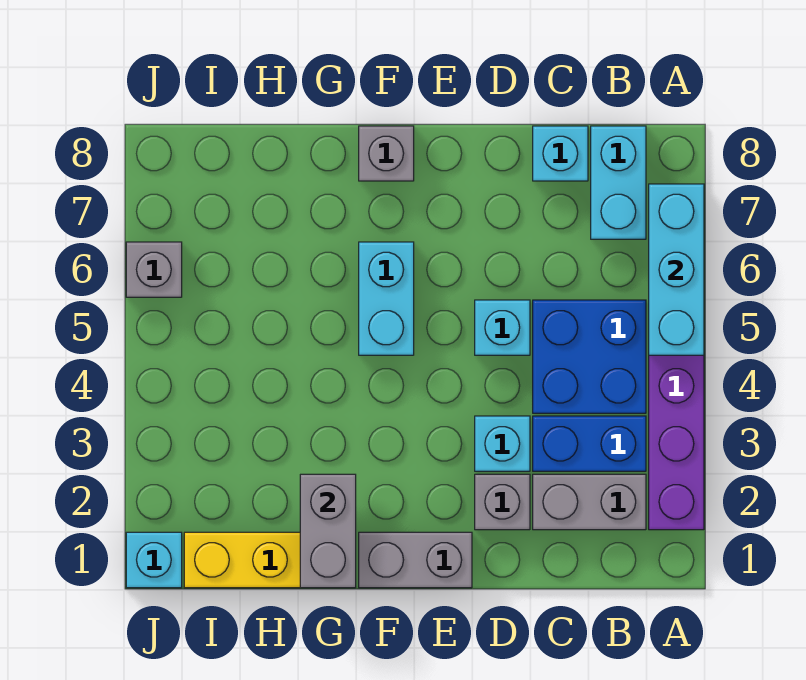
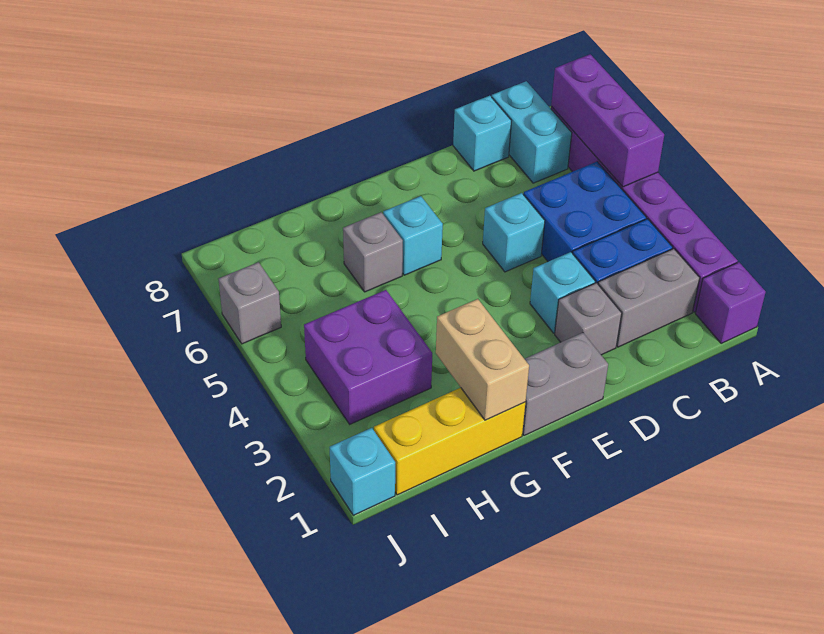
none -> purple brick A1 level 1
cyan brick A5:A7 level 2 -> purple brick A5:A7 level 2
cyan brick F5:F6 level 1 -> cyan brick F6 level 1
grey brick F8 level 1 -> grey brick G6 level 1
grey brick G1:G2 level 2 -> tan brick G1:G2 level 2
none -> purple brick H3:I4 level 1

